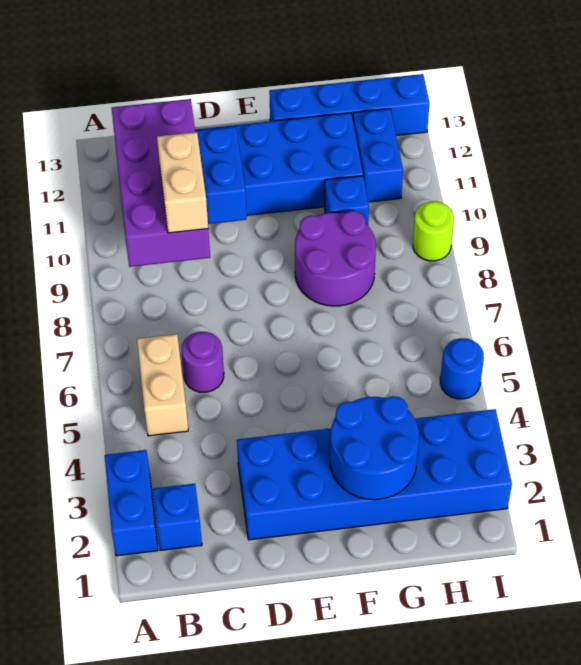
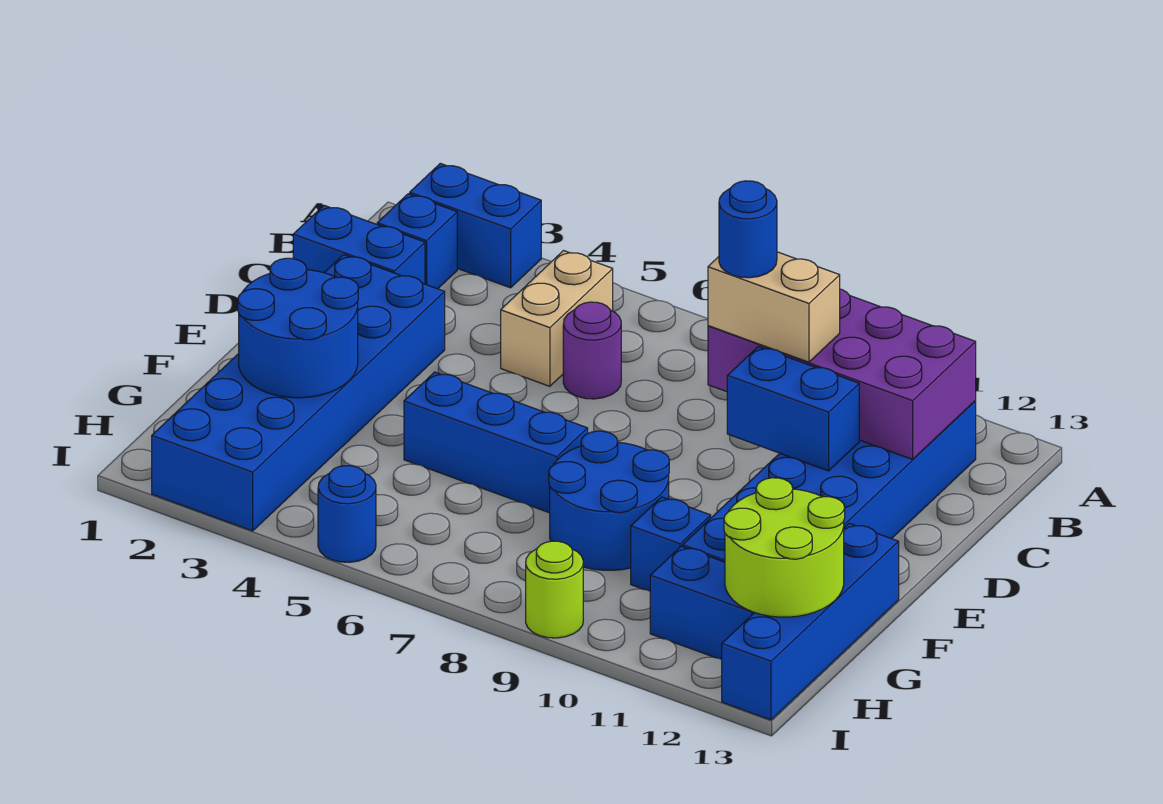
tan brick B5:B6 level 1 -> tan brick B5:C5 level 1
none -> blue brick C1:C2 level 1
none -> blue round brick C9 level 4
none -> blue brick F5:F7 level 1
purple round brick F8:G9 level 1 -> blue round brick F8:G9 level 1
none -> lime round brick G12:H13 level 2

